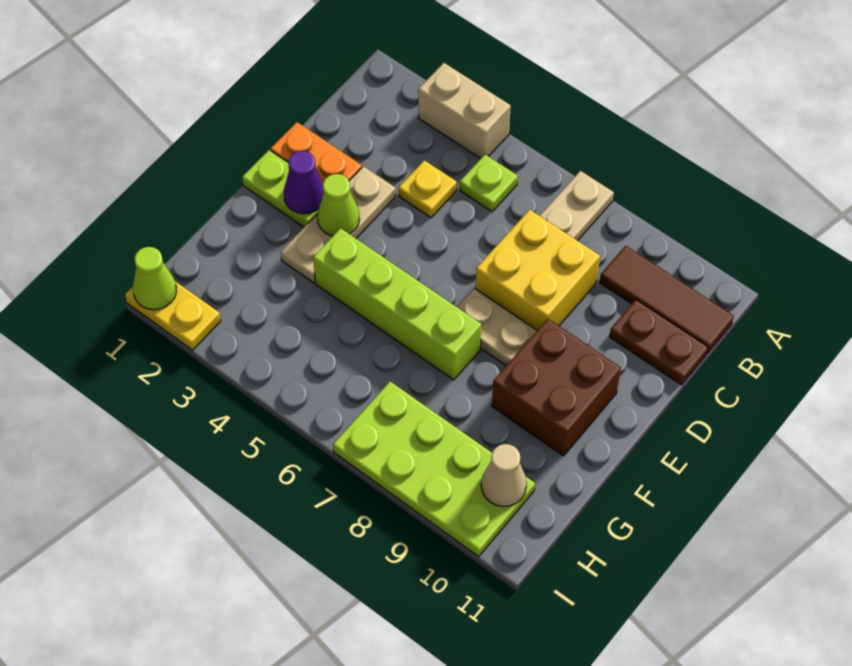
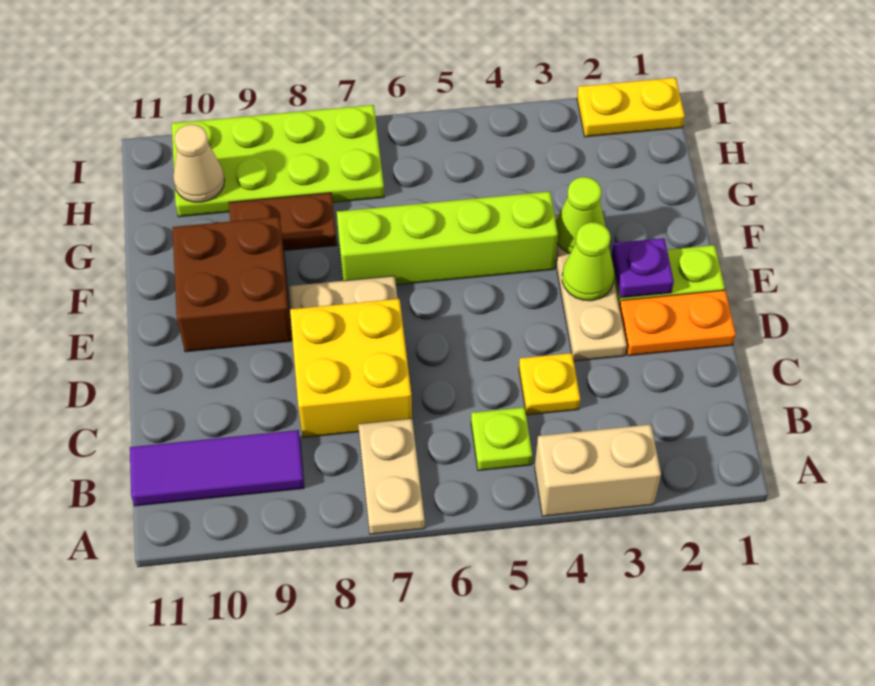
brown tile B9:B11 level 1 -> purple tile B9:B11 level 1
brown plate C10:C11 level 1 -> brown plate G8:G9 level 1
purple cone E2 level 2 -> purple plate E2 level 2
lime cone I1 level 2 -> lime cone F3 level 2

